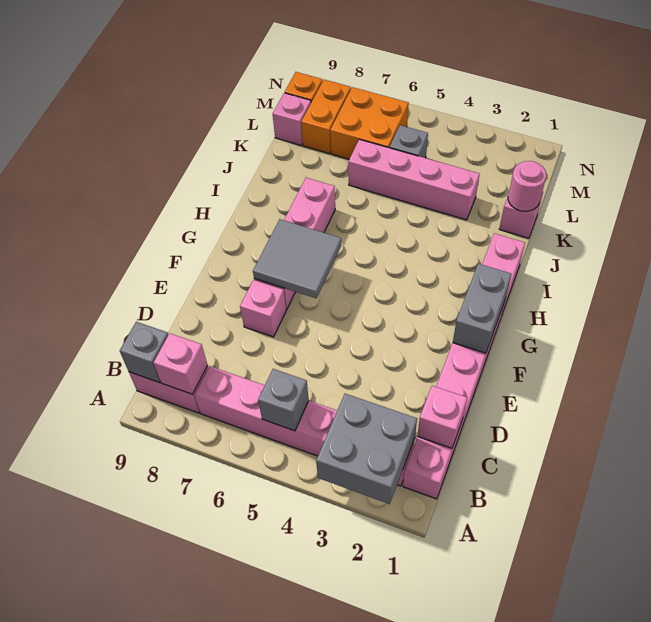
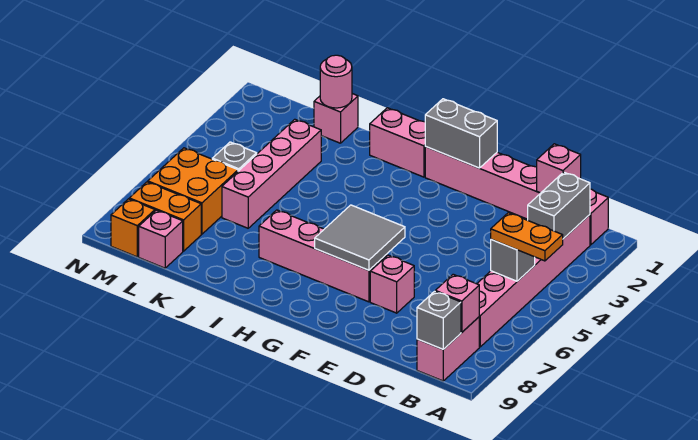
grey brick A2:B3 level 2 -> grey brick B2:B3 level 2
none -> orange plate A5:B5 level 3

